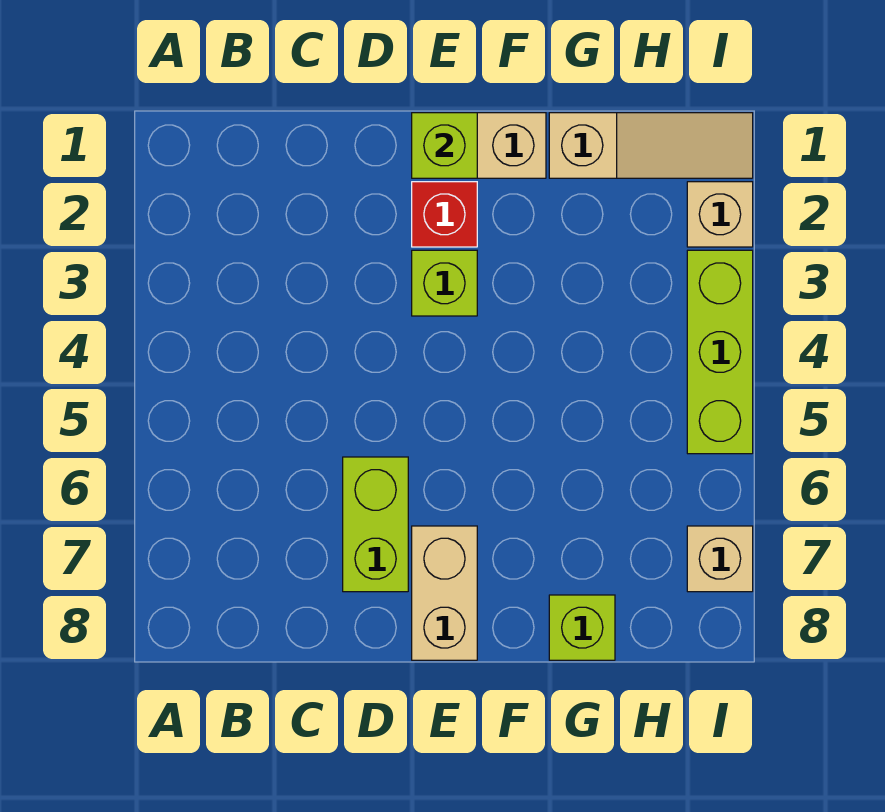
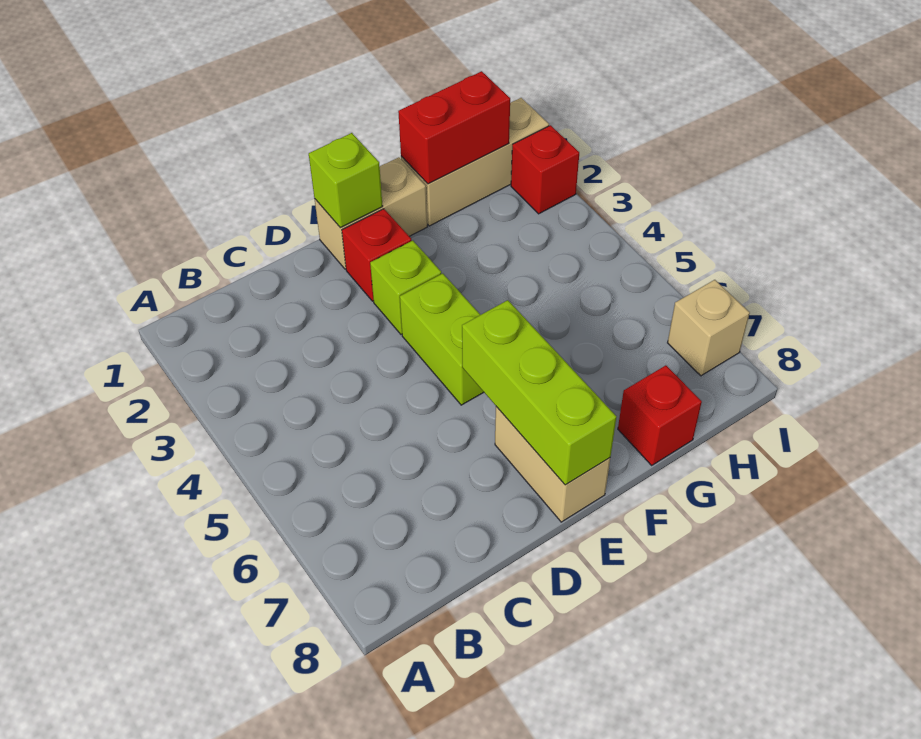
lime brick D6:D7 level 1 -> lime brick E4:E5 level 1
tan slope G1:I1 level 1 top G -> tan brick G1:I1 level 1
none -> red brick G1:H1 level 2
lime brick G8 level 1 -> red brick G8 level 1
tan brick I2 level 1 -> red brick I2 level 1
lime brick I3:I5 level 1 -> lime brick E6:E8 level 2

